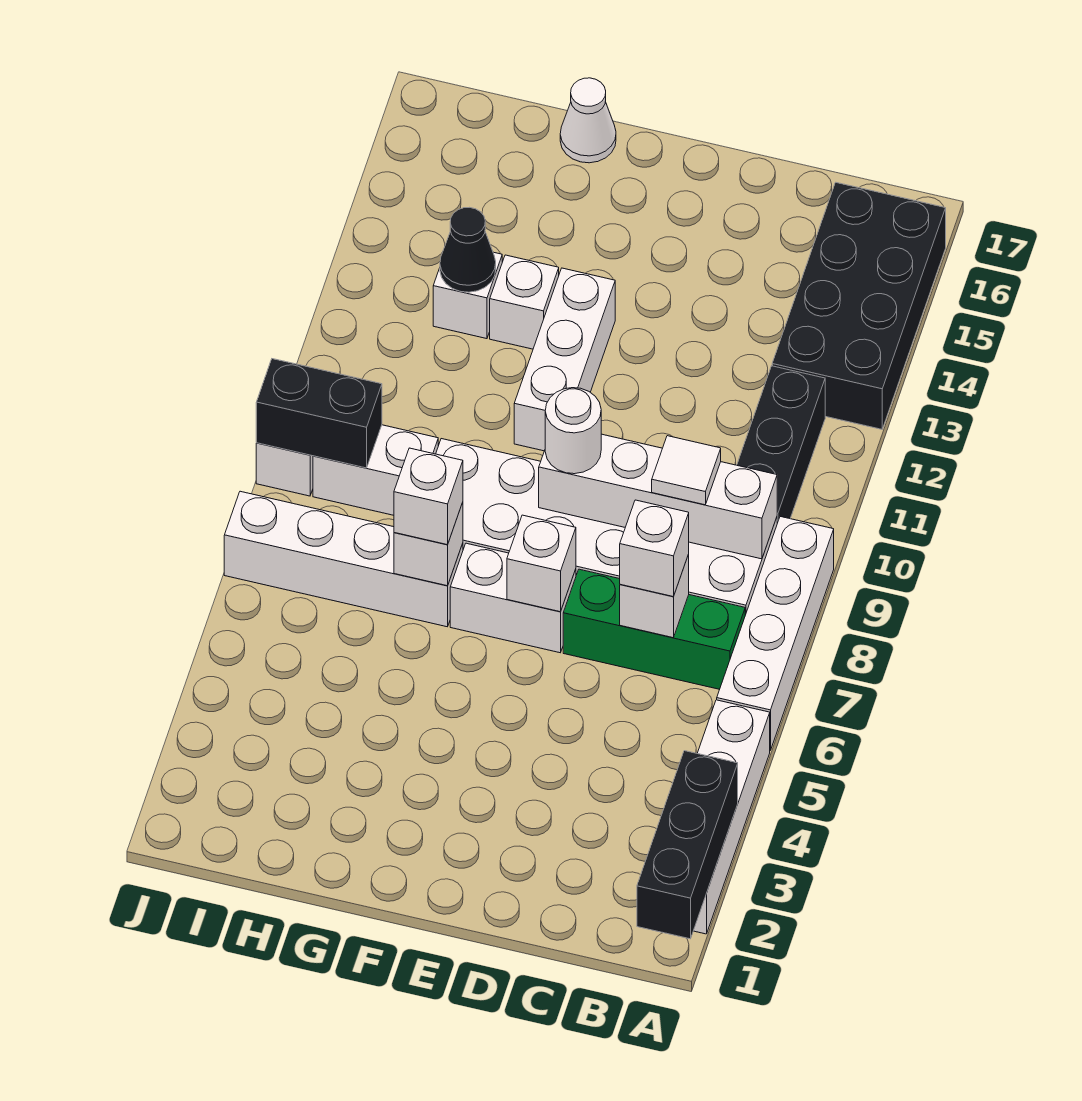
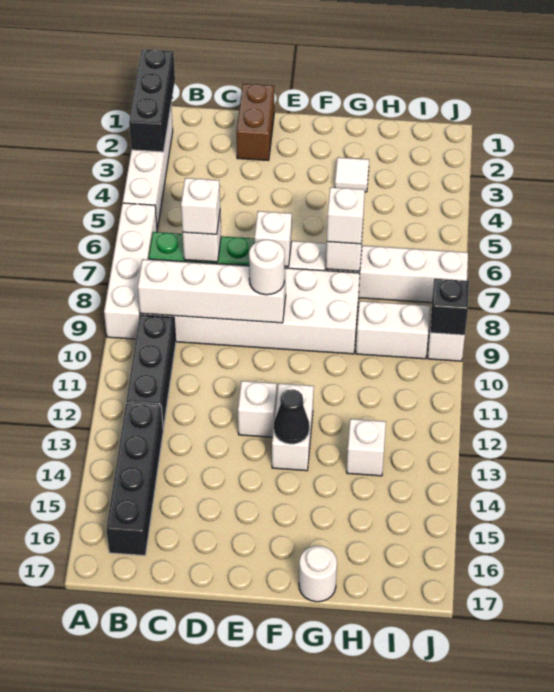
black brick A13:B16 level 1 -> black brick B13:B16 level 1
white tile C9 level 3 -> white tile G3 level 1
none -> brown brick D1:D2 level 1
white brick F11:F13 level 1 -> white brick F12:F13 level 1
white brick G13 level 1 -> white brick E12 level 1
white cone G17 level 1 -> white round brick G17 level 1
black cone H13 level 2 -> black cone F13 level 2
black brick I9:J9 level 2 -> black brick J9 level 2

